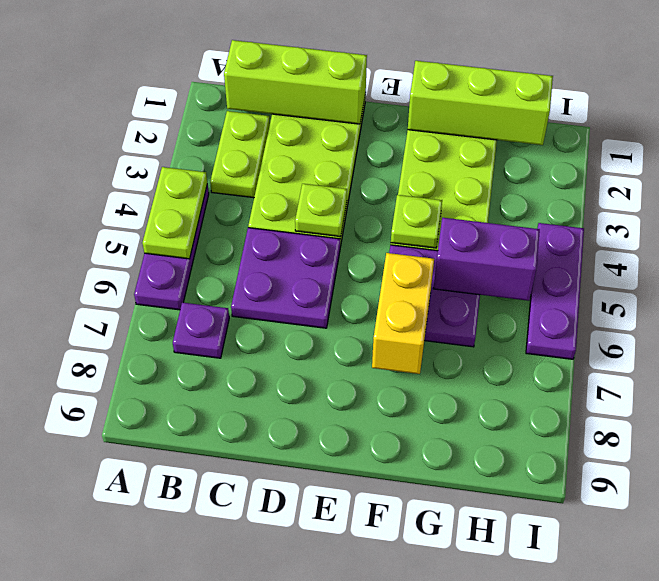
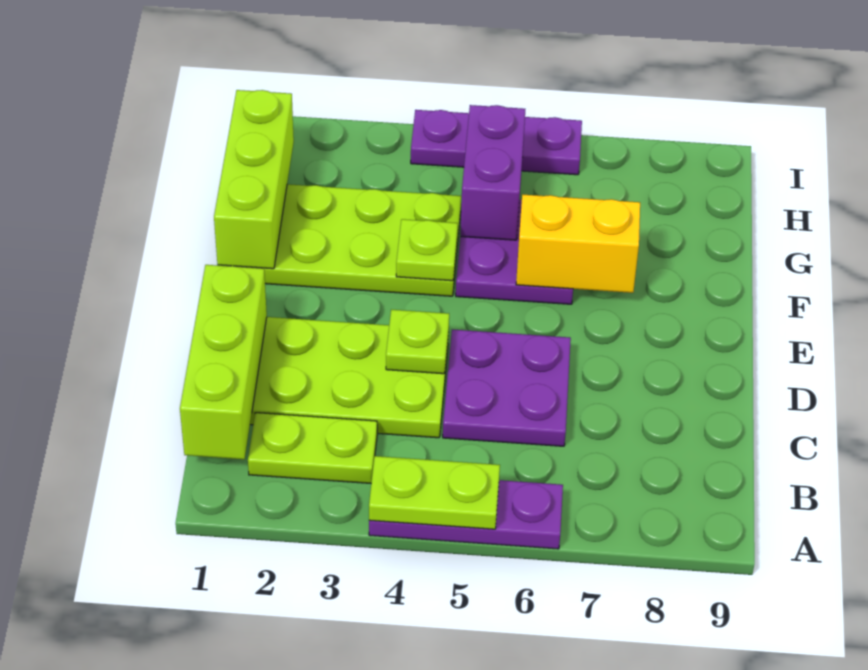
purple plate B7 level 1 -> none

